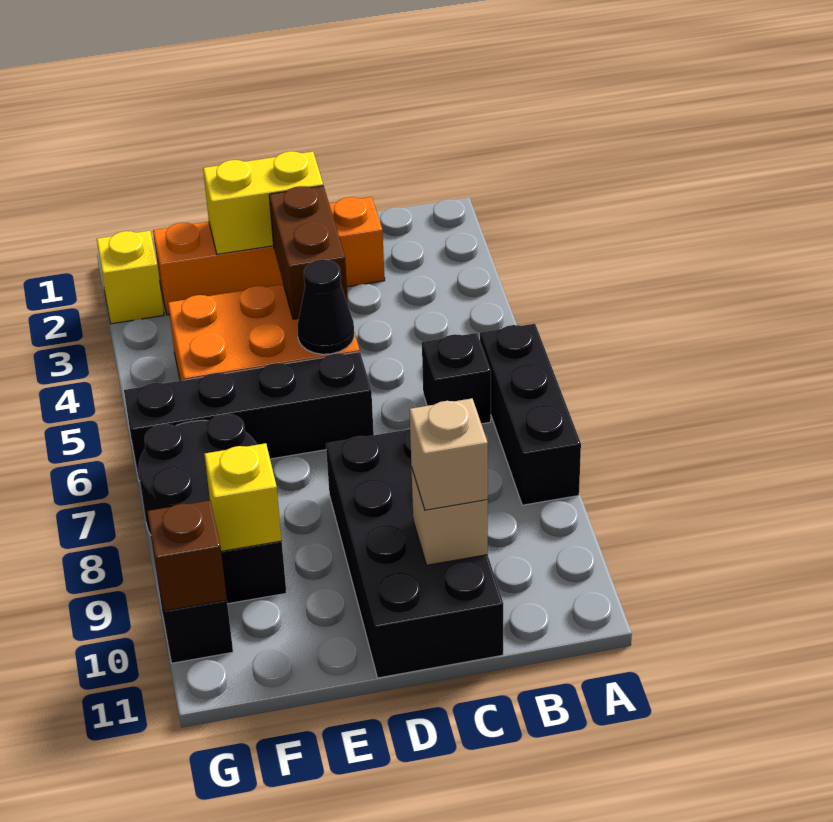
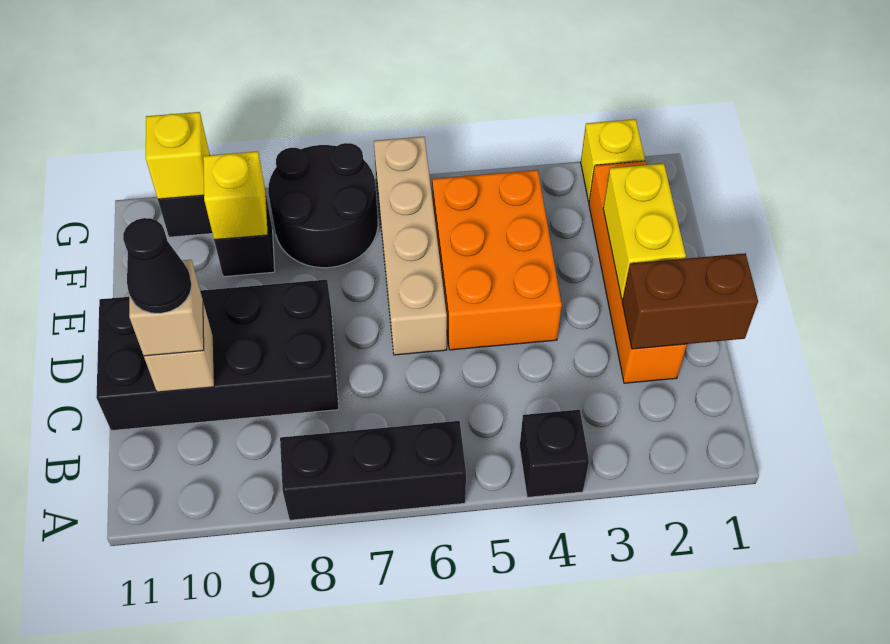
black brick B6 level 1 -> black brick A4 level 1
brown brick D3:D4 level 2 -> brown brick C1:C2 level 2
black cone D5 level 2 -> black cone C10 level 4
black brick D6:G6 level 1 -> tan brick D6:G6 level 1
brown brick G10 level 2 -> yellow brick G10 level 2

